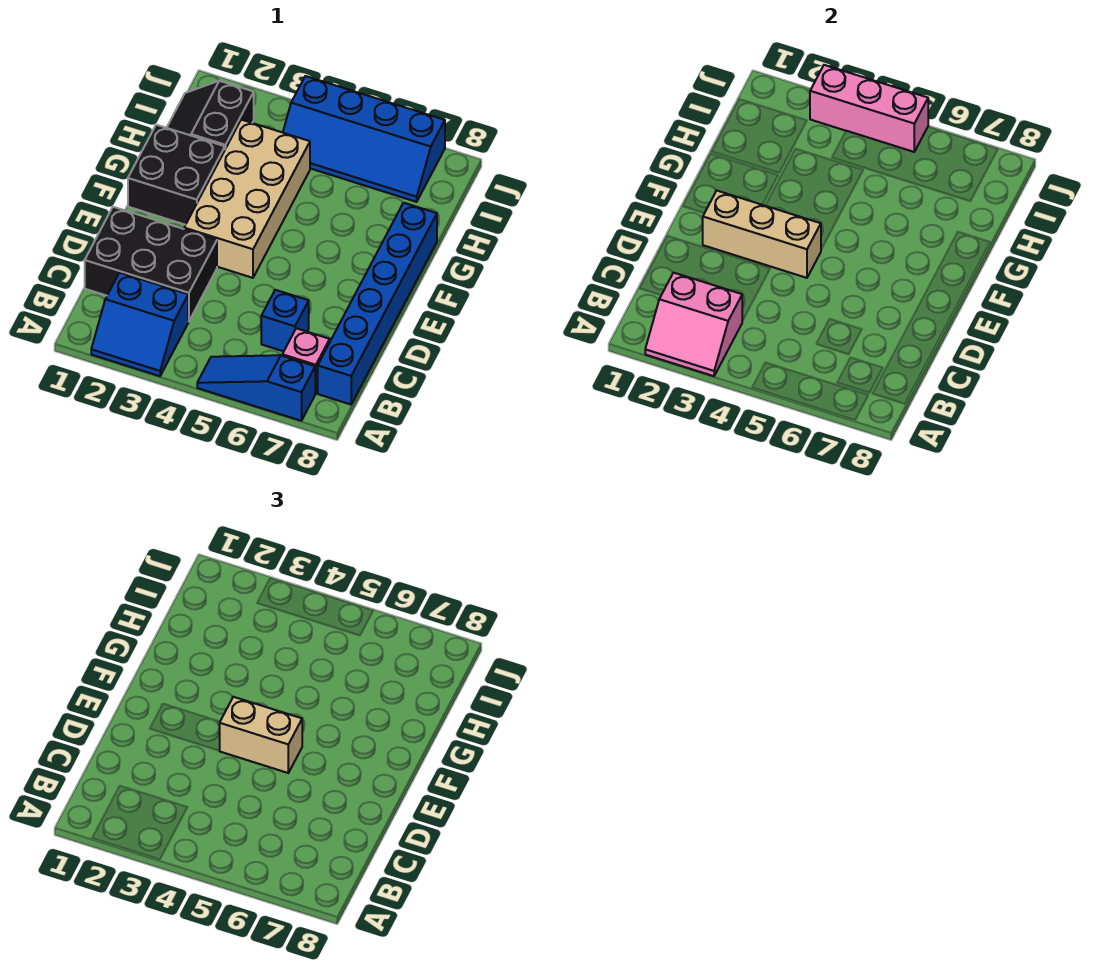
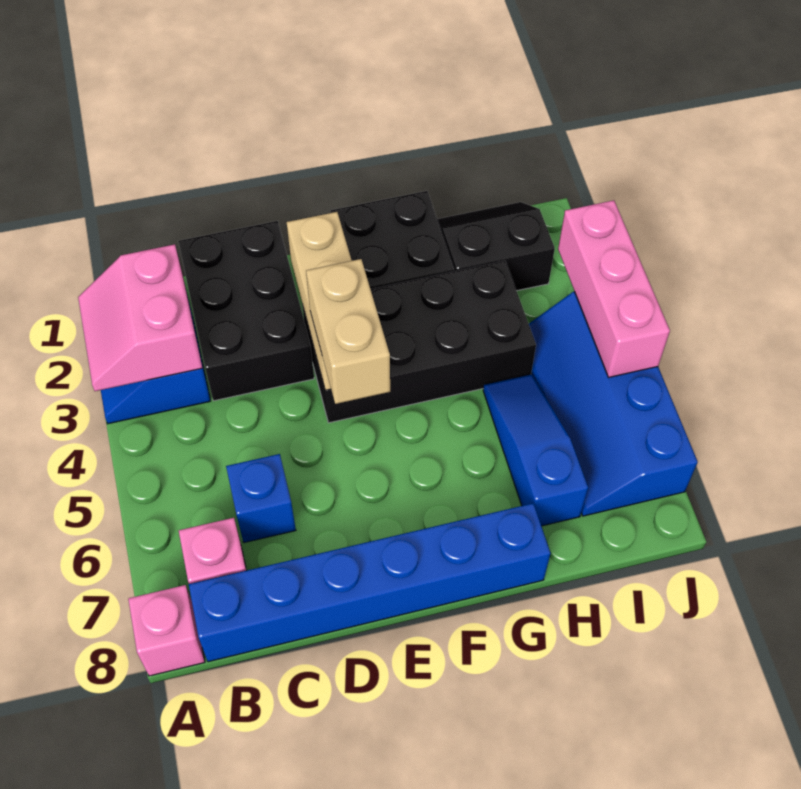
blue slope A5:A7 level 1 top 7 -> blue slope H5:H7 level 1 top 7
none -> pink brick A8 level 1
tan brick E3:H4 level 1 -> black brick E3:H4 level 1

